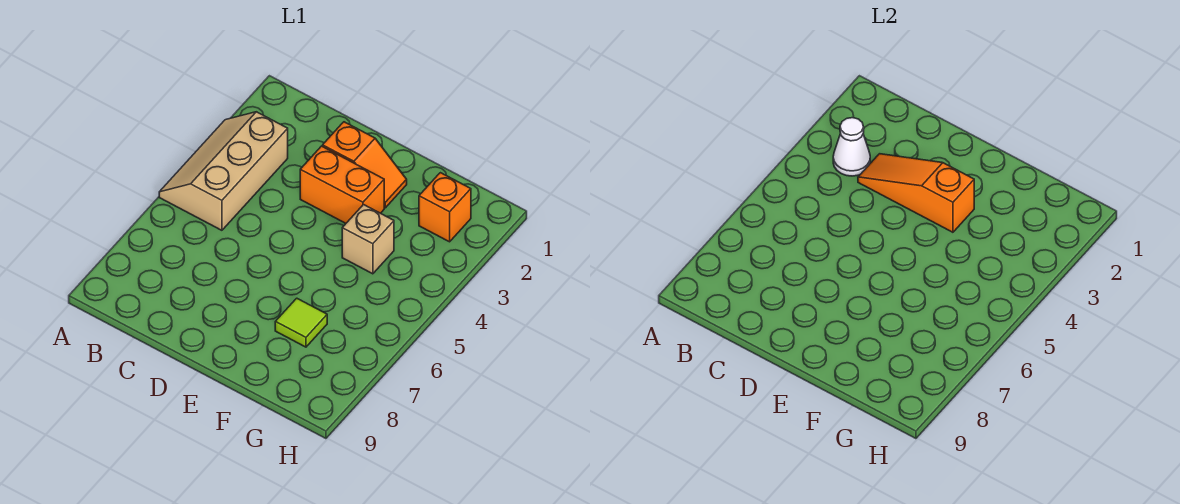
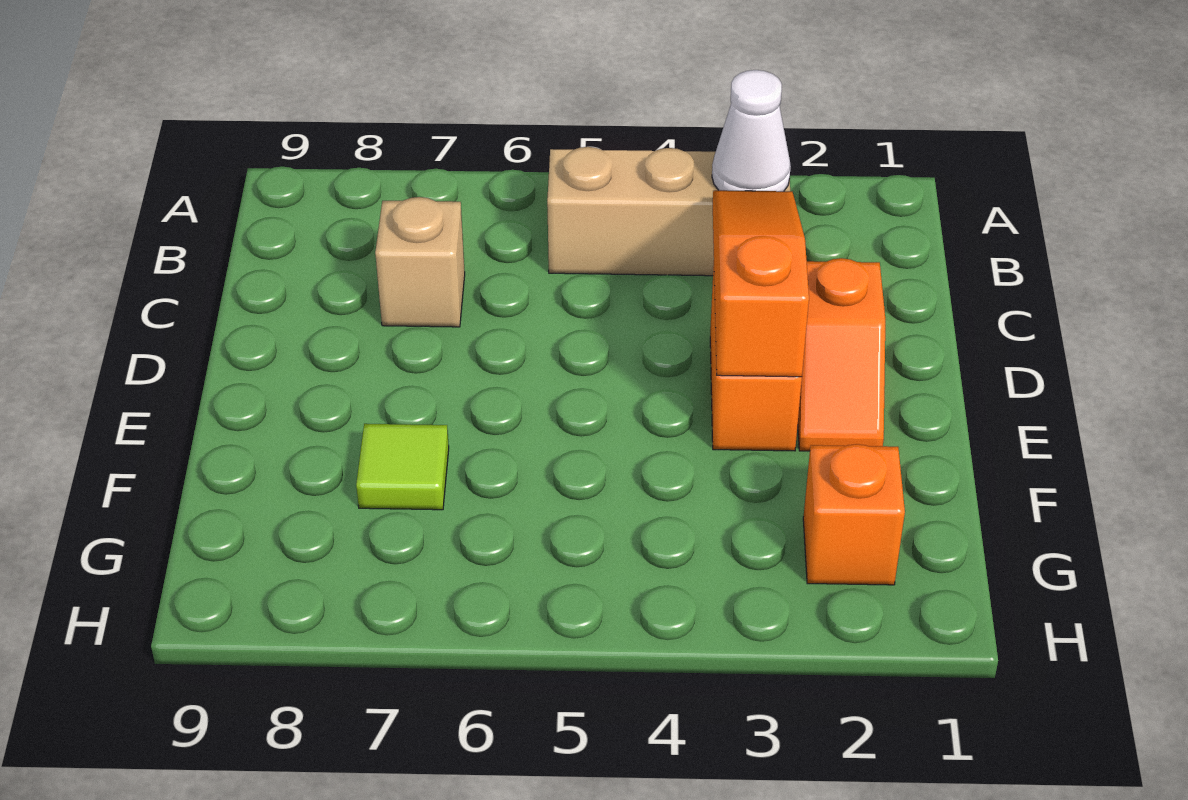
tan brick F4 level 1 -> tan brick C7 level 1

